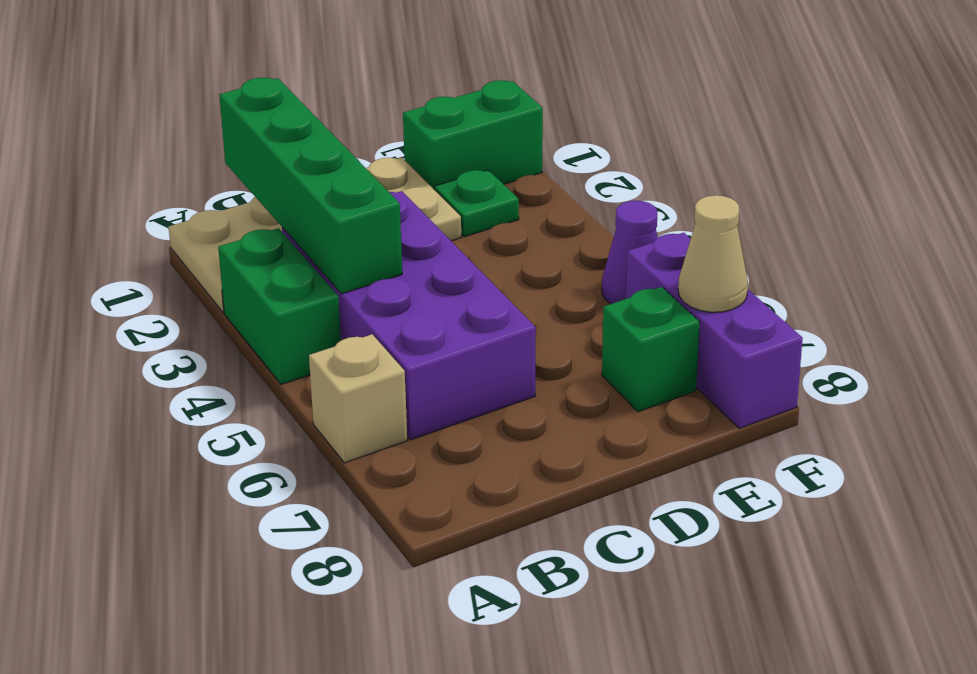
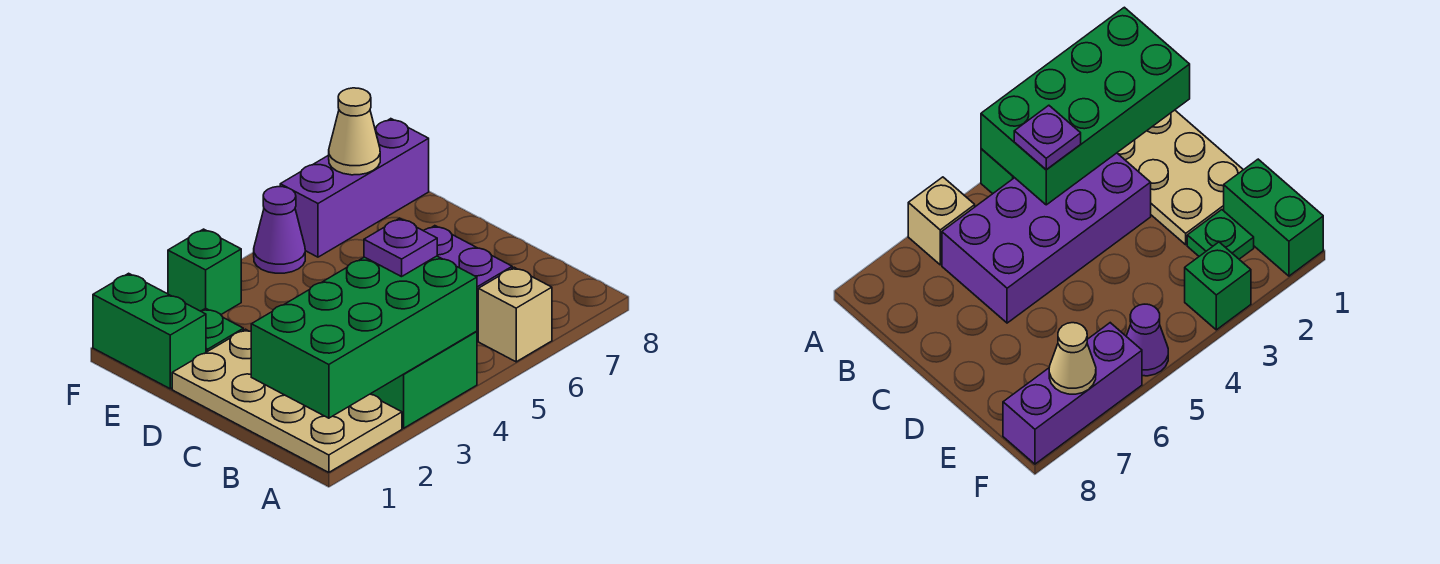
green brick B1:B4 level 2 -> green brick A1:B4 level 2
none -> purple plate B4 level 3
green brick E7 level 1 -> green brick F3 level 1

